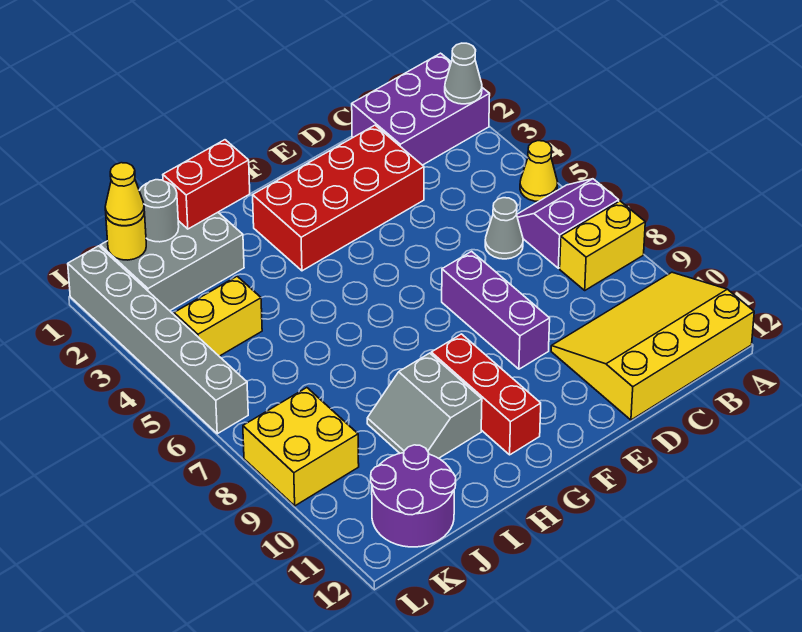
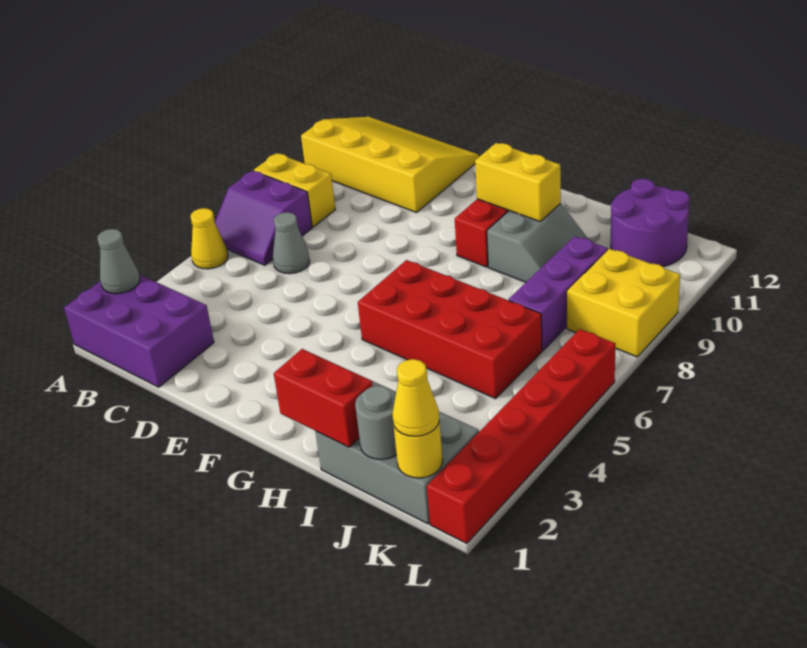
yellow slope A10:D12 level 1 top 12 -> yellow slope A10:D12 level 1 top 10
red brick D2:G3 level 1 -> red brick G5:J6 level 1
purple brick E7:E9 level 1 -> purple brick J7:J9 level 1
yellow brick J4:K4 level 1 -> yellow brick G10:H10 level 2
grey brick L1:L6 level 1 -> red brick L1:L6 level 1

